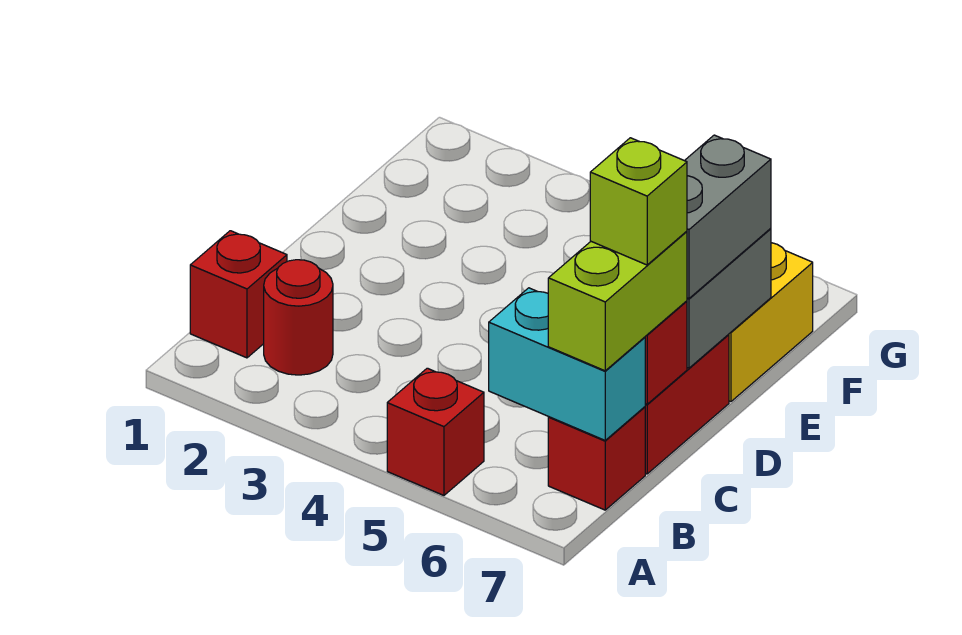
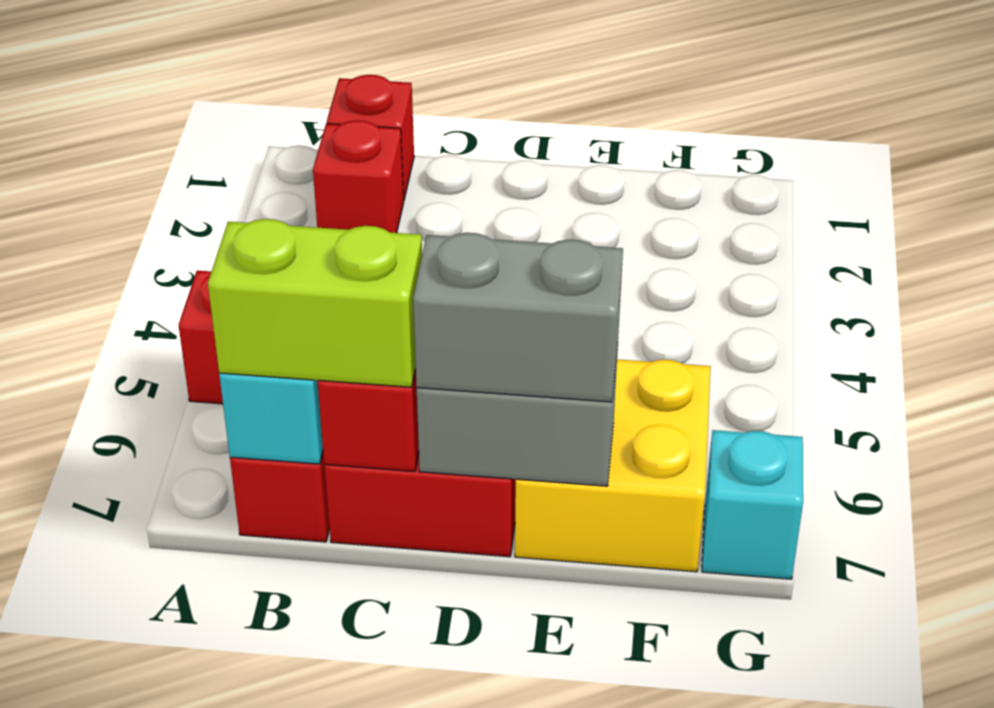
red round brick B2 level 1 -> red brick B2 level 1
lime brick C7 level 4 -> none
none -> cyan brick G7 level 1

